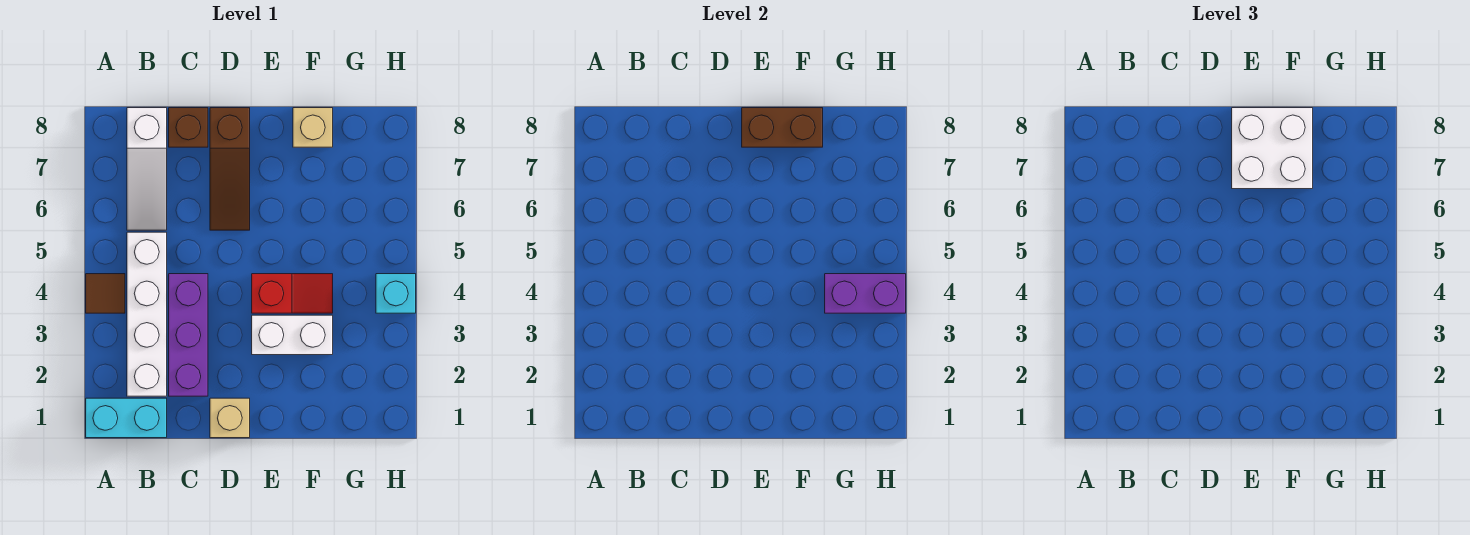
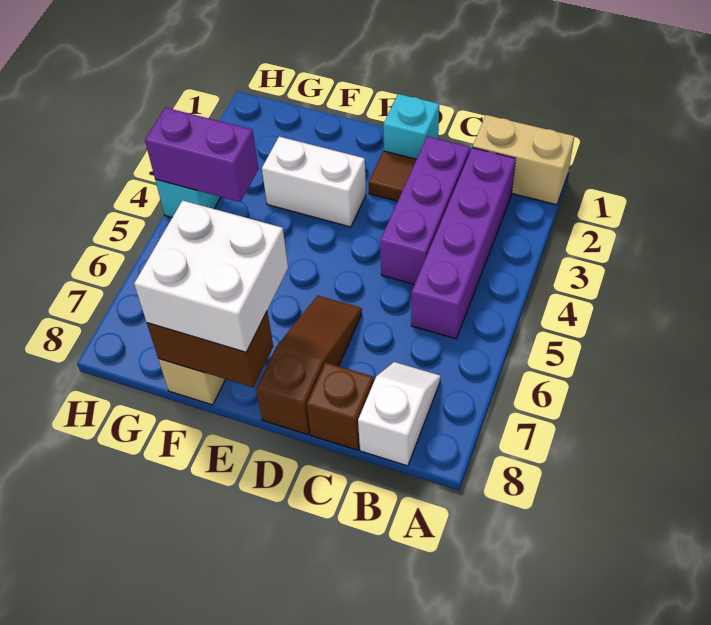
cyan brick A1:B1 level 1 -> tan brick A1:B1 level 1
brown tile A4 level 1 -> brown tile D2 level 1
white brick B2:B5 level 1 -> purple brick B2:B5 level 1
white slope B6:B8 level 1 top 8 -> white slope B7:B8 level 1 top 8
tan brick D1 level 1 -> cyan brick D1 level 1
red slope E4:F4 level 1 top E -> none

